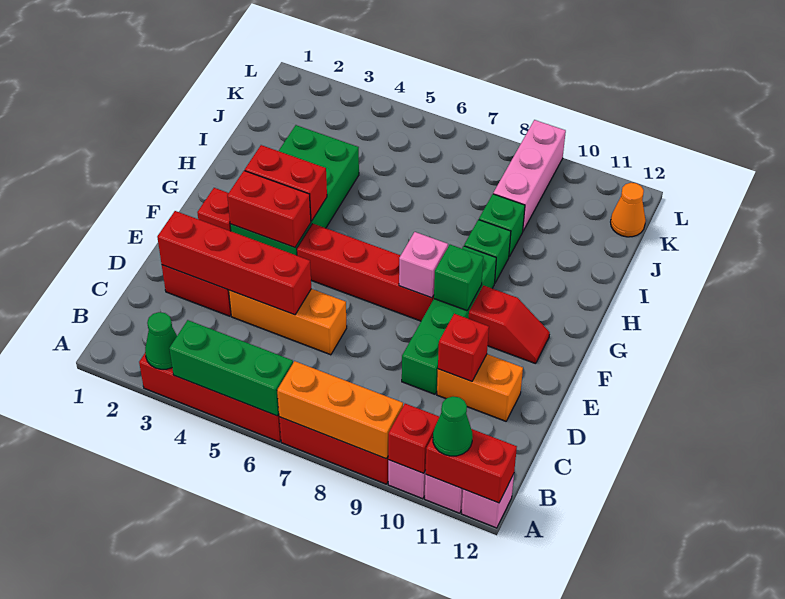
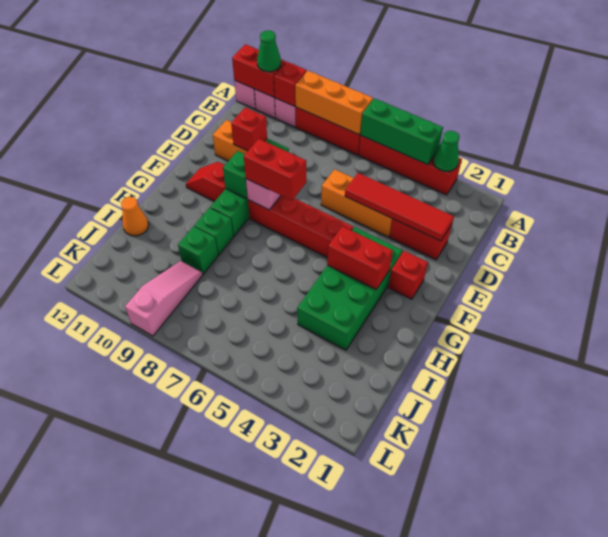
red brick D2:D5 level 2 -> red tile D2:D5 level 2
red brick F3:F4 level 2 -> red brick F7:F8 level 3
pink brick J9:L9 level 1 -> pink slope J9:L9 level 1 top L
orange cone K12 level 1 -> orange cone I12 level 1

